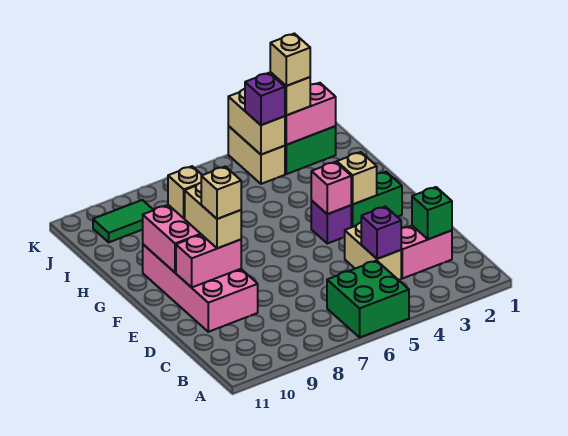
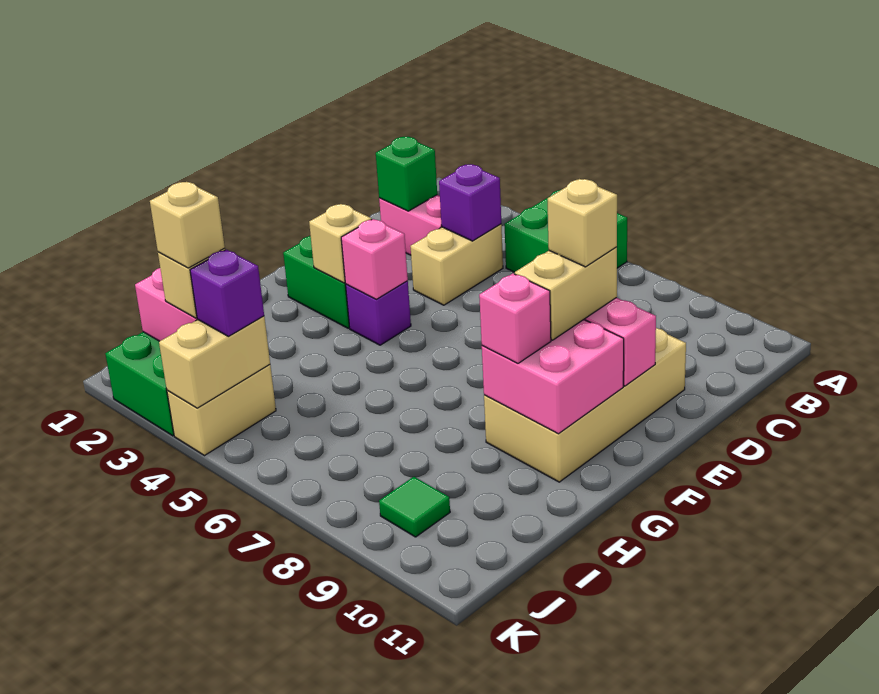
pink brick D9:G10 level 1 -> tan brick D9:G10 level 1
tan brick G9 level 3 -> pink brick G9 level 3
green tile J9:J10 level 1 -> green tile J9 level 1

